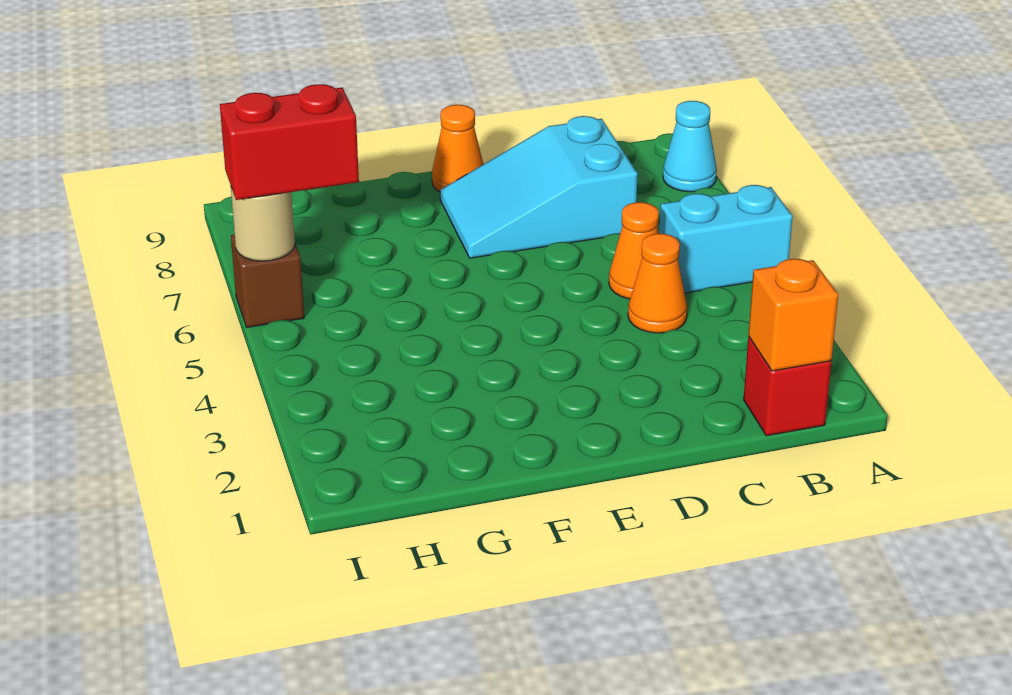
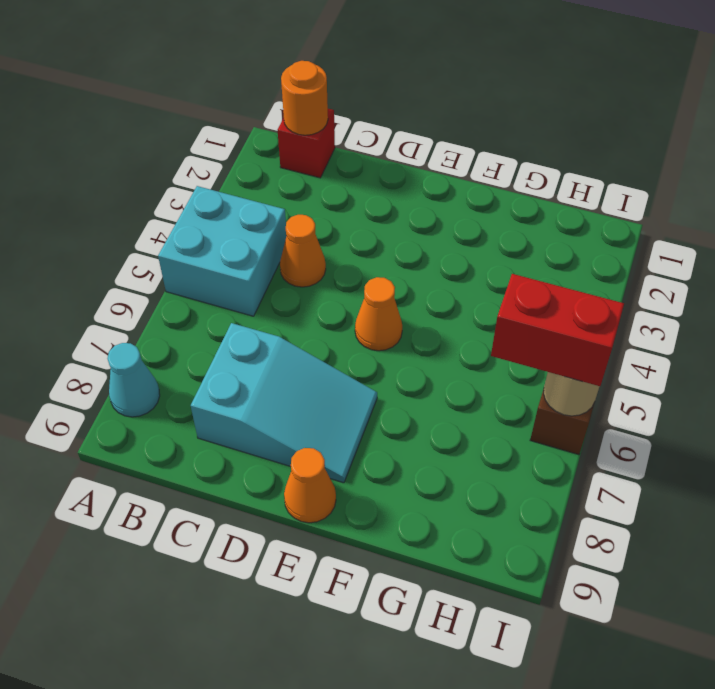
cyan brick A5:B5 level 1 -> cyan brick A4:B5 level 1
orange brick B1 level 2 -> orange round brick B1 level 2
orange cone C5 level 1 -> orange cone E5 level 1

